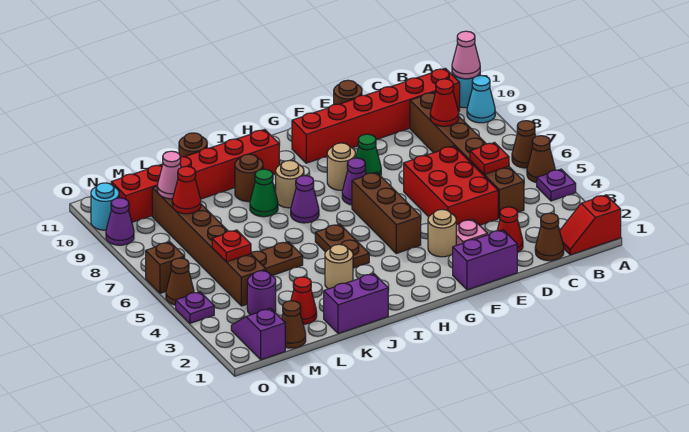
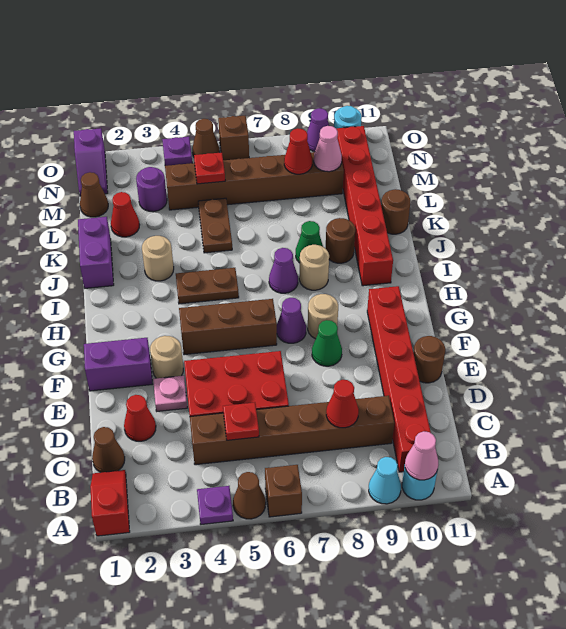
brown cone A6 level 1 -> brown brick A6 level 1
purple brick E1:F1 level 1 -> purple brick F1:F2 level 1
purple slope N1:N2 level 1 top 1 -> purple slope N1:O1 level 1 top O

